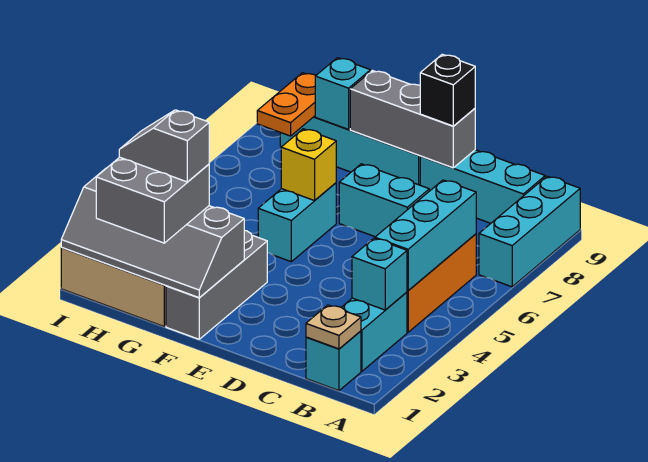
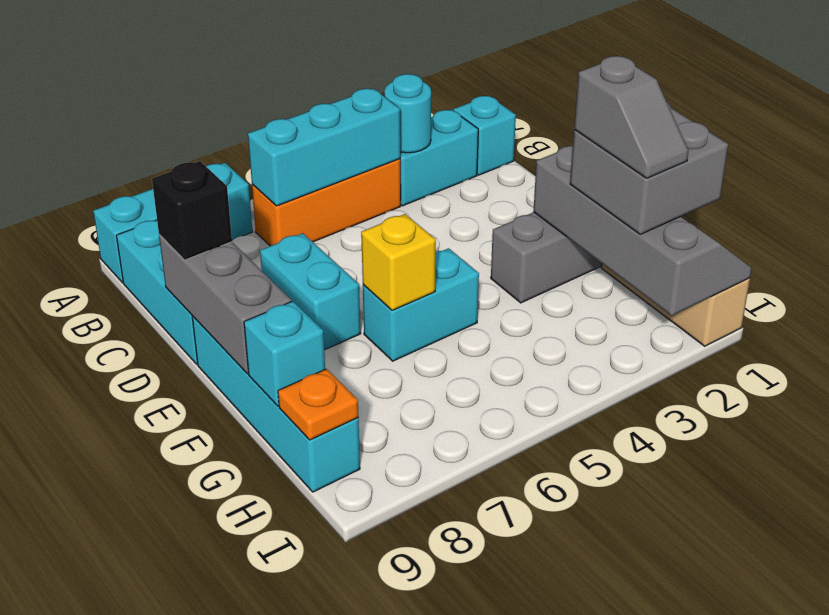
tan plate B1 level 2 -> none
cyan brick B3 level 2 -> cyan round brick B3 level 2
orange plate H8:H9 level 2 -> orange plate H9 level 2

